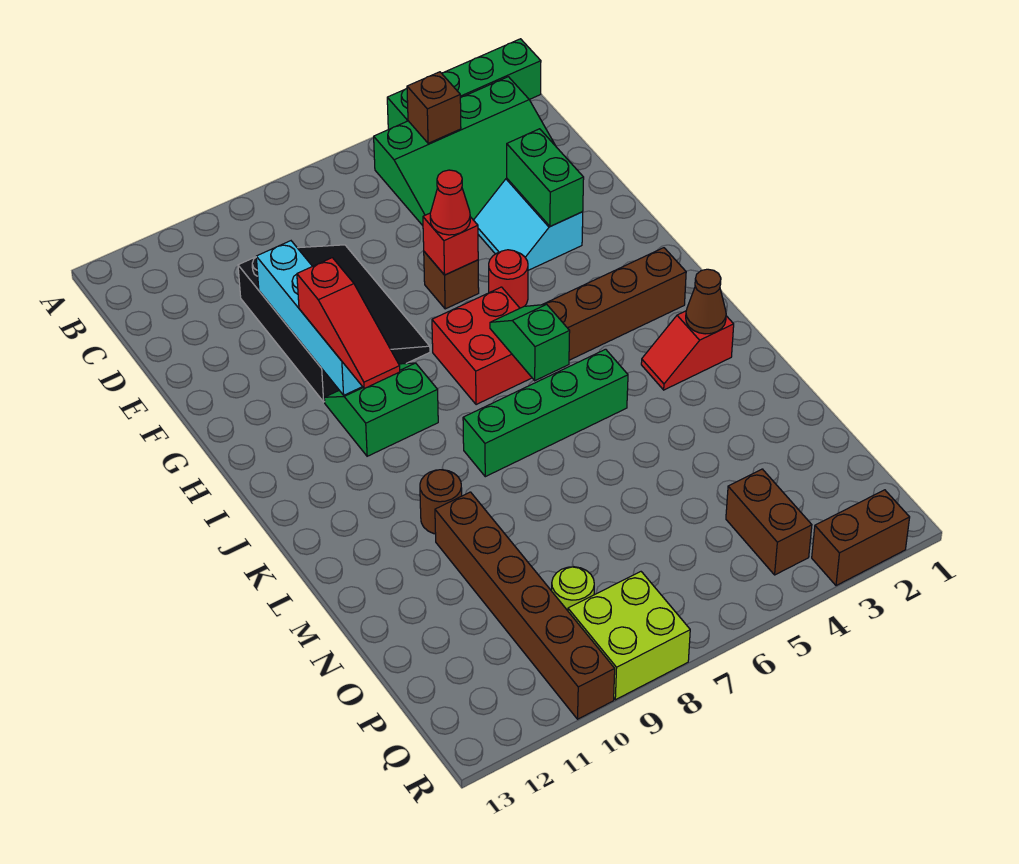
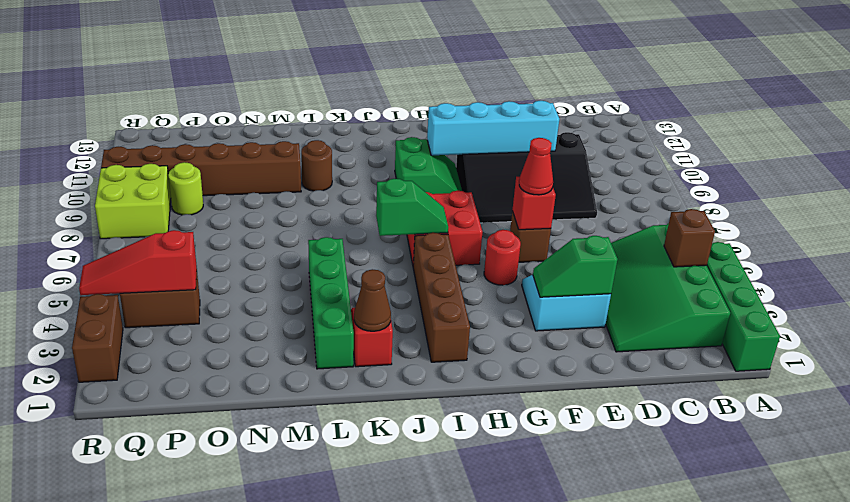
green brick E3:F3 level 2 -> green slope E3:F3 level 2 top E
red slope G10:I10 level 3 top G -> red slope P4:R4 level 2 top P
green brick K5:K8 level 1 -> green brick L2:L5 level 1

